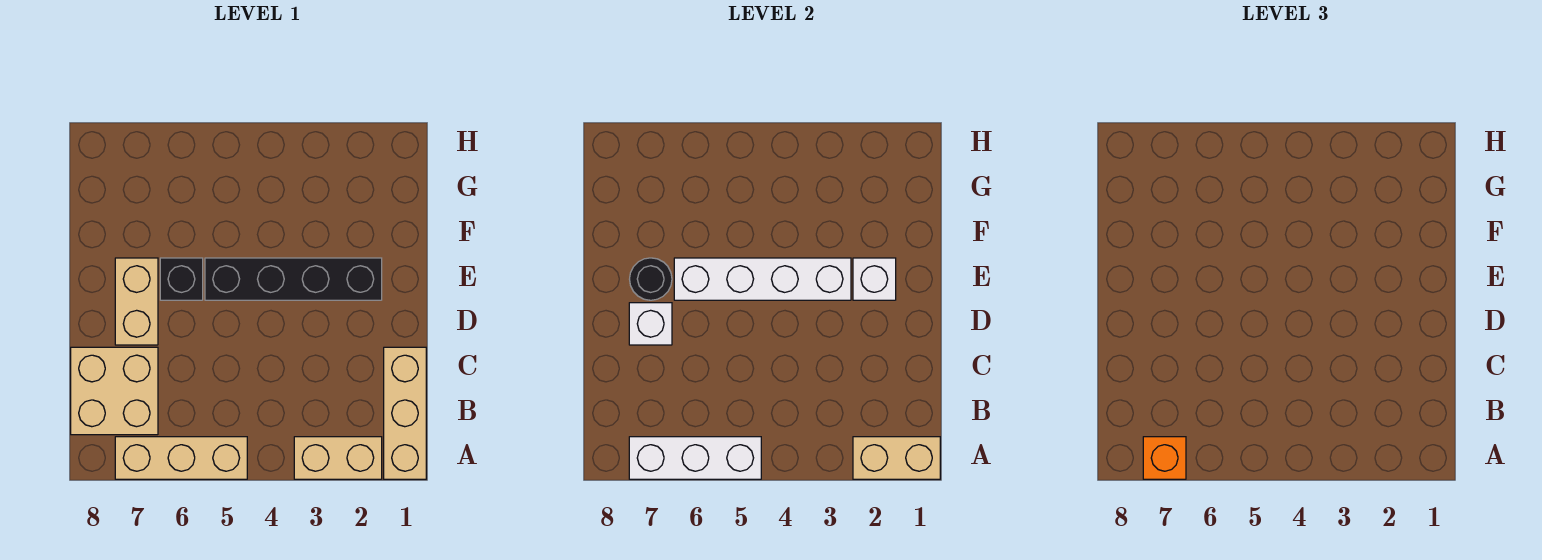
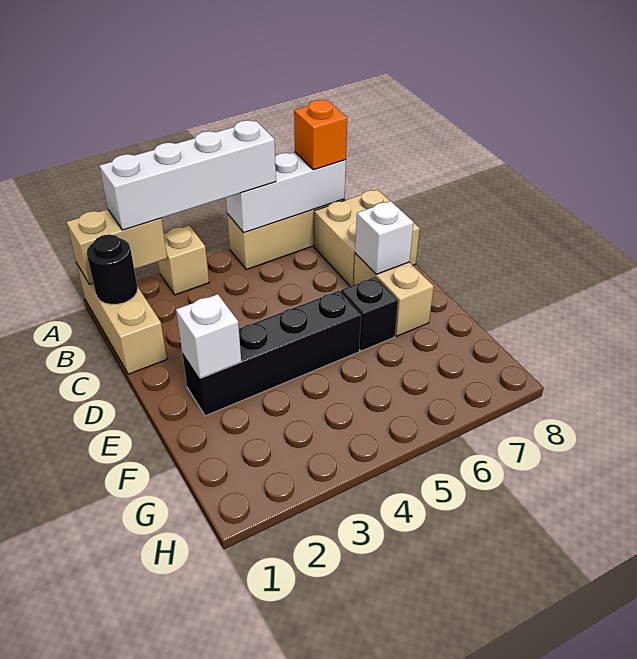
tan brick A2:A3 level 1 -> tan brick A3 level 1
white brick E3:E6 level 2 -> white brick A2:A5 level 3
black round brick E7 level 2 -> black round brick B1 level 2

